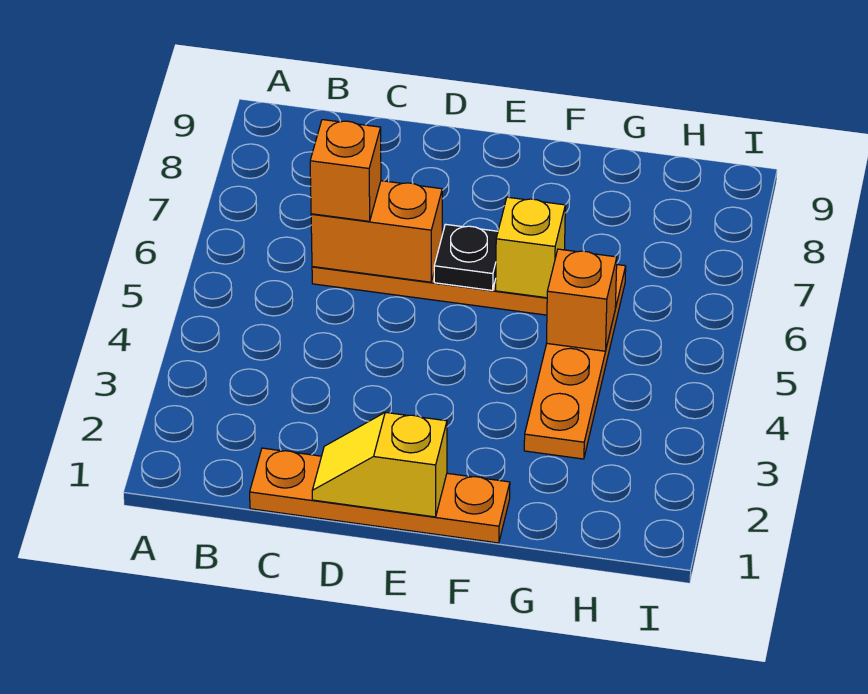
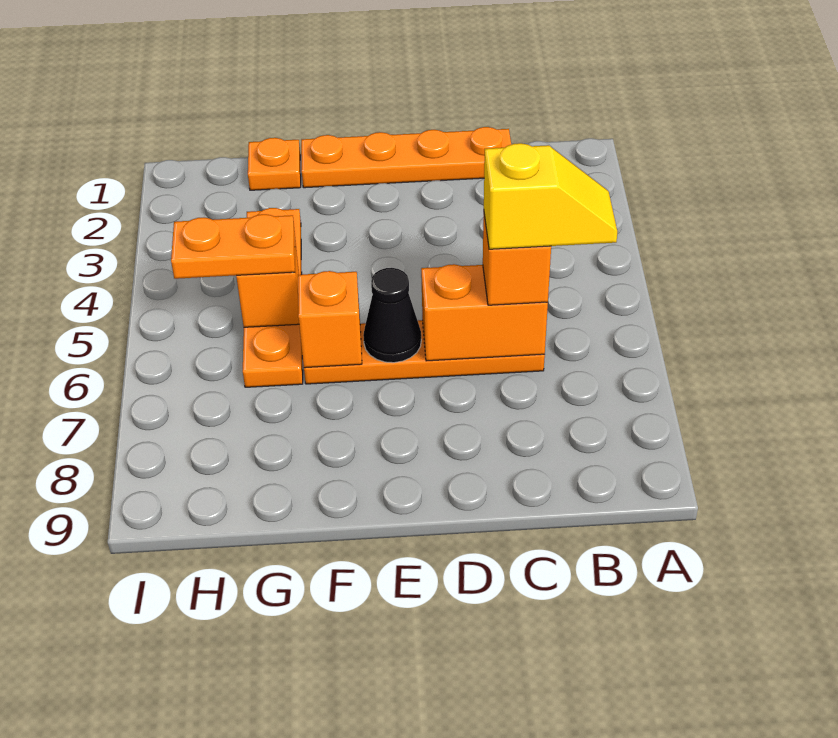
yellow slope D1:E1 level 2 top E -> yellow slope B6:C6 level 4 top C
black plate E6 level 2 -> black cone E6 level 2
yellow brick F6 level 2 -> orange brick F6 level 2
none -> orange plate G1 level 1
none -> orange plate G5:H5 level 3

